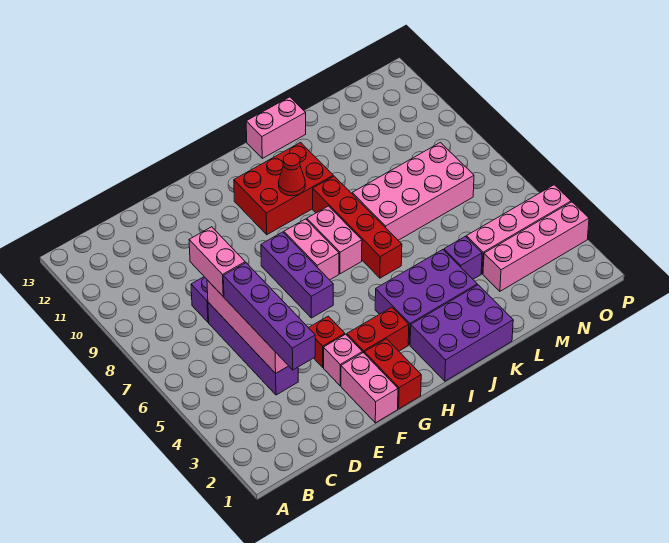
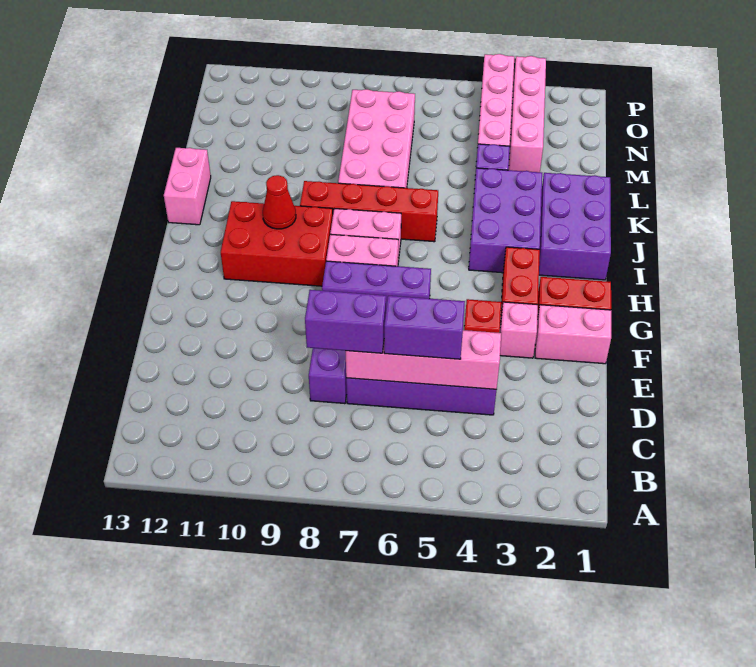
purple brick D3:D6 level 3 -> purple brick D5:D6 level 3
pink brick D7:D8 level 3 -> purple brick D7:D8 level 3
red brick H10:J11 level 1 -> red brick H9:I11 level 1

